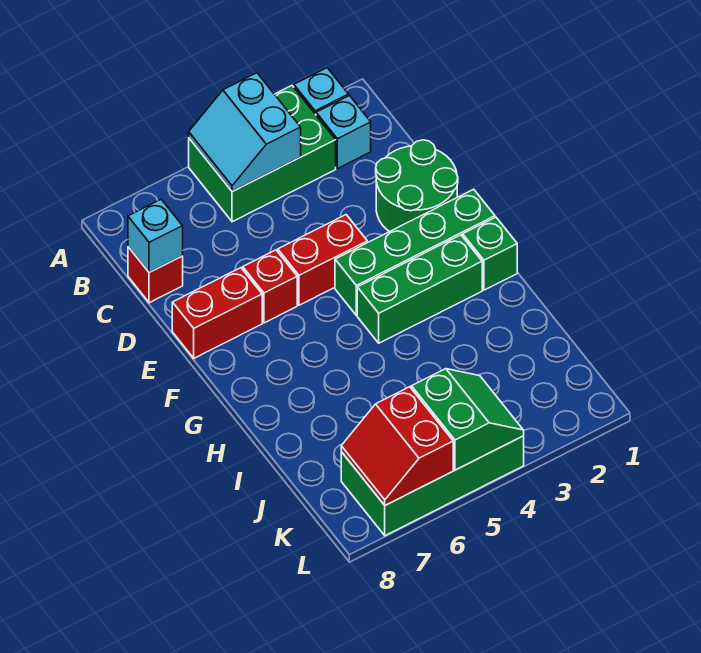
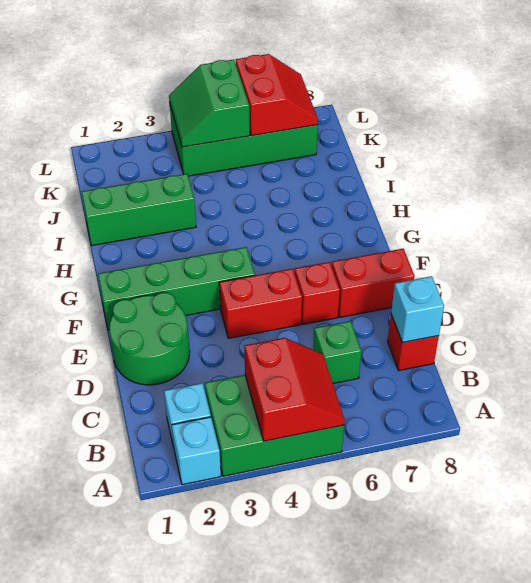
cyan slope A4:B5 level 2 top 4 -> red slope A4:B5 level 2 top 4
green brick G1 level 1 -> green brick C6 level 1
green brick G2:G4 level 1 -> green brick I1:I3 level 1

